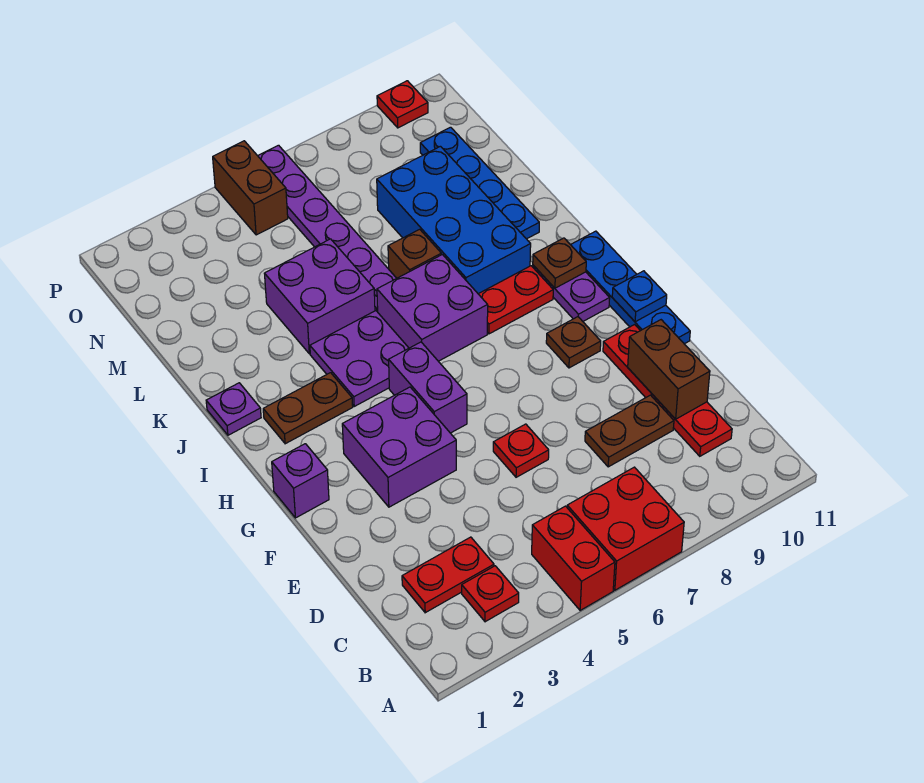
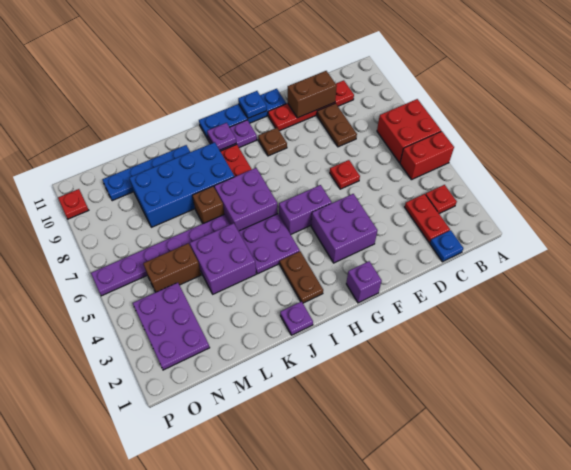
none -> blue plate C1 level 1
brown plate I10 level 2 -> purple plate I10 level 2
none -> purple plate N2:O4 level 1
brown brick O5:P5 level 1 -> brown brick M5:N5 level 1

